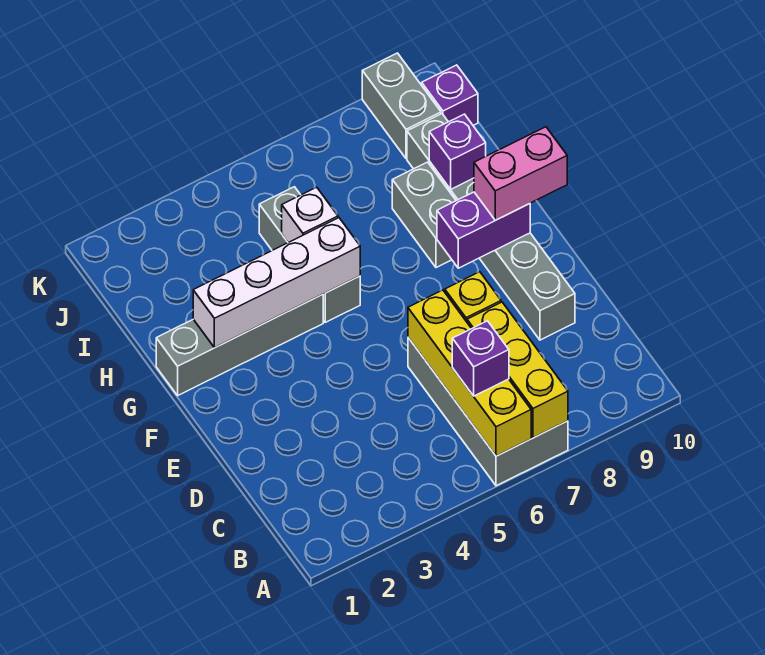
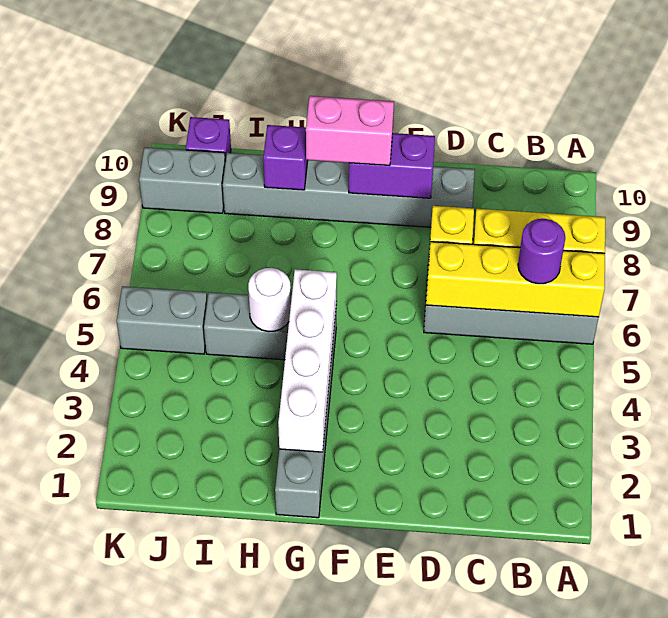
purple brick B6 level 3 -> purple round brick B6 level 3
purple brick F8:F9 level 2 -> purple brick E9:F9 level 2
pink brick F9:F10 level 3 -> pink brick F9:G9 level 3
grey brick G8:H8 level 1 -> grey brick J5:K5 level 1
white brick H5 level 2 -> white round brick H5 level 2

